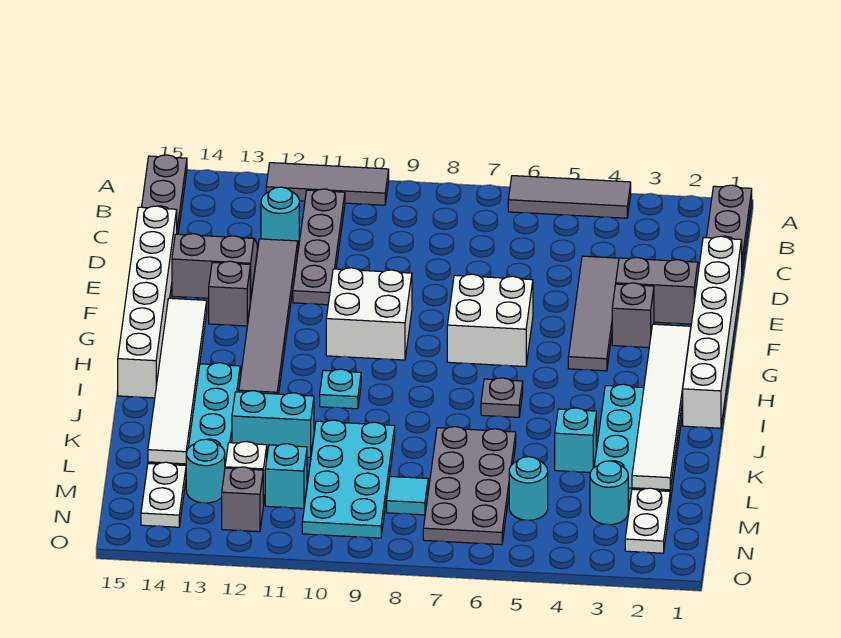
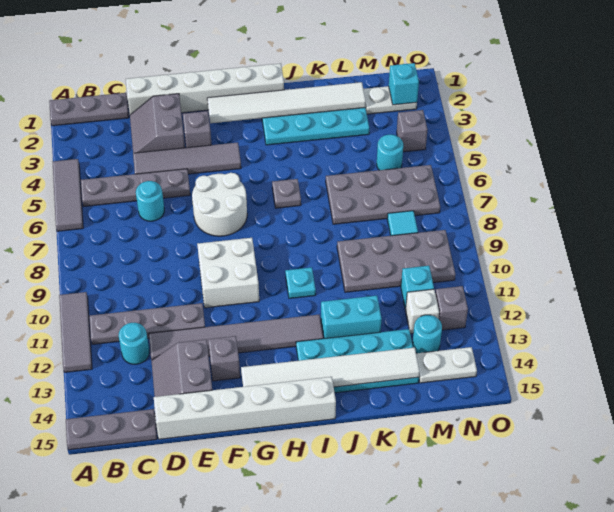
none -> grey plate B5:E5 level 1
white brick F6:G7 level 1 -> white round brick F6:G7 level 1
cyan brick K4 level 1 -> cyan brick N2 level 2
cyan plate K9:N10 level 1 -> grey plate K9:N10 level 1
cyan brick K11:K12 level 1 -> cyan brick J12:K12 level 1
cyan round brick M3 level 1 -> cyan round brick D6 level 1
none -> grey brick N4 level 1

